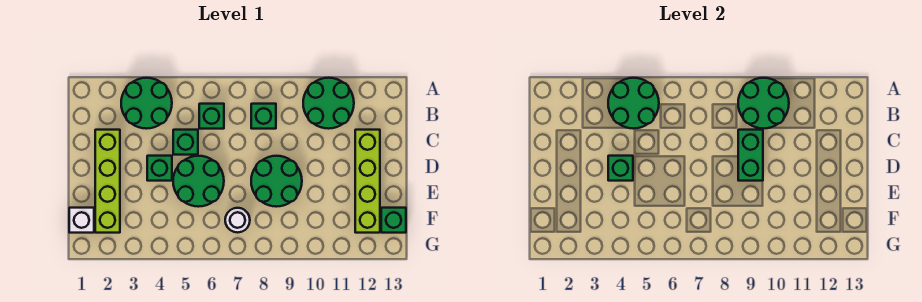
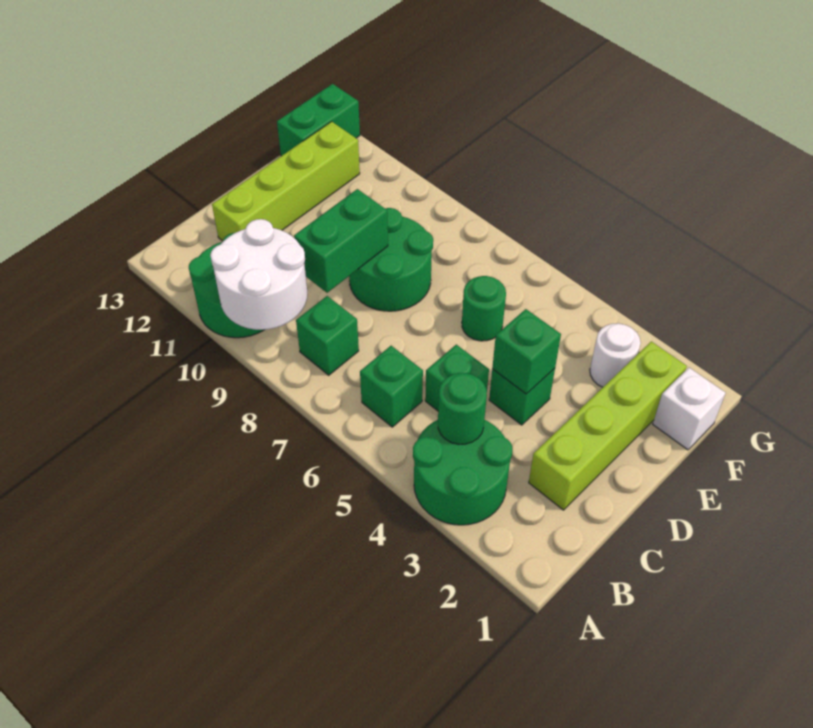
green round brick A4:B5 level 2 -> green round brick B4 level 2
green round brick A9:B10 level 2 -> white round brick A9:B10 level 2
green round brick D5:E6 level 1 -> green round brick E6 level 1
white round brick F7 level 1 -> white round brick F3 level 1
green brick F13 level 1 -> green brick F13:G13 level 1

